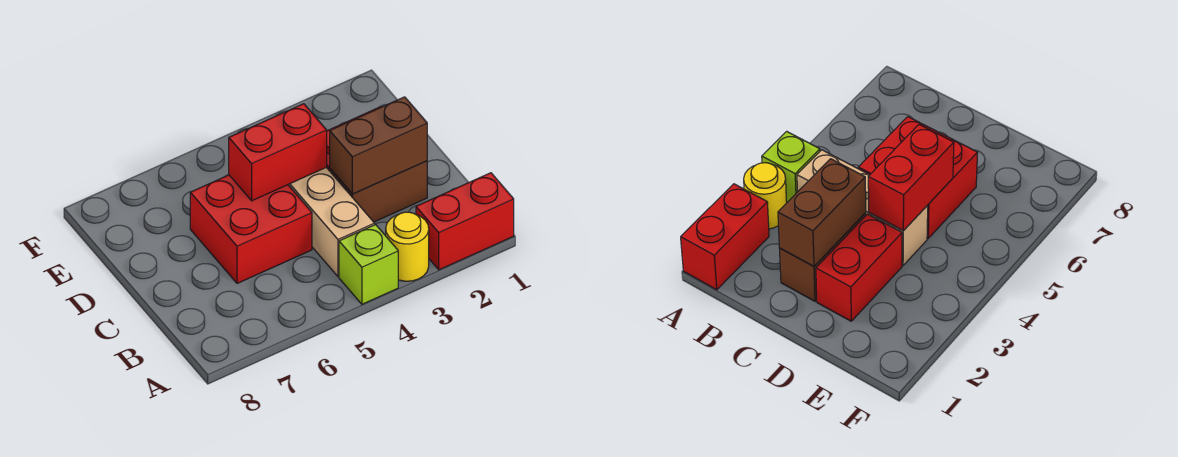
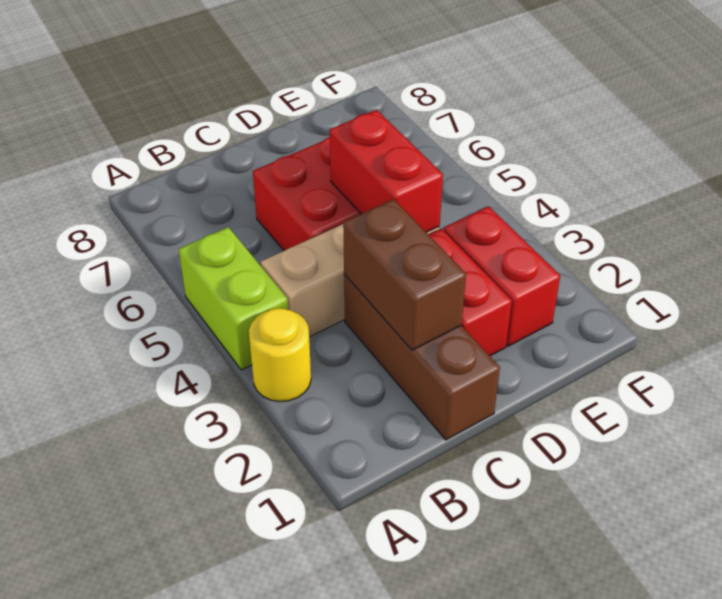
red brick A1:A2 level 1 -> red brick E2:E3 level 1
lime brick A4 level 1 -> lime brick A4:A5 level 1
brown brick C2:C3 level 1 -> brown brick C1:C3 level 1

